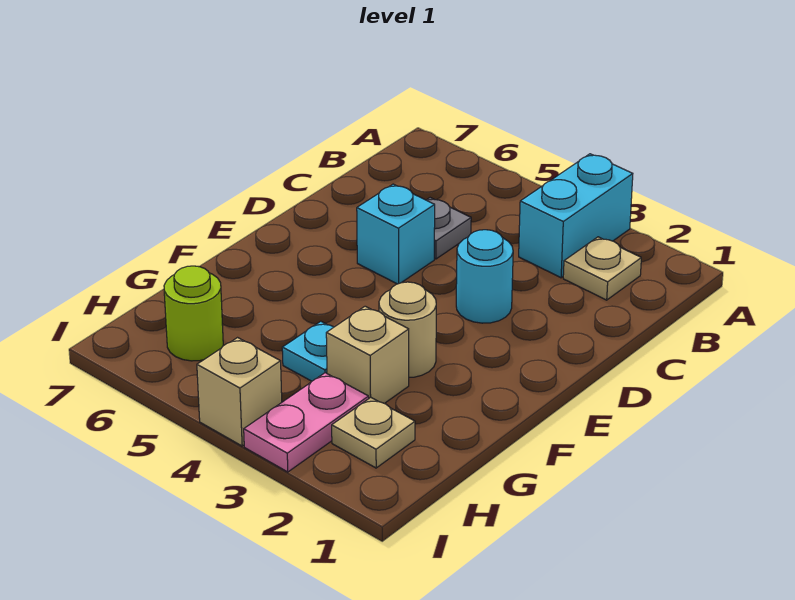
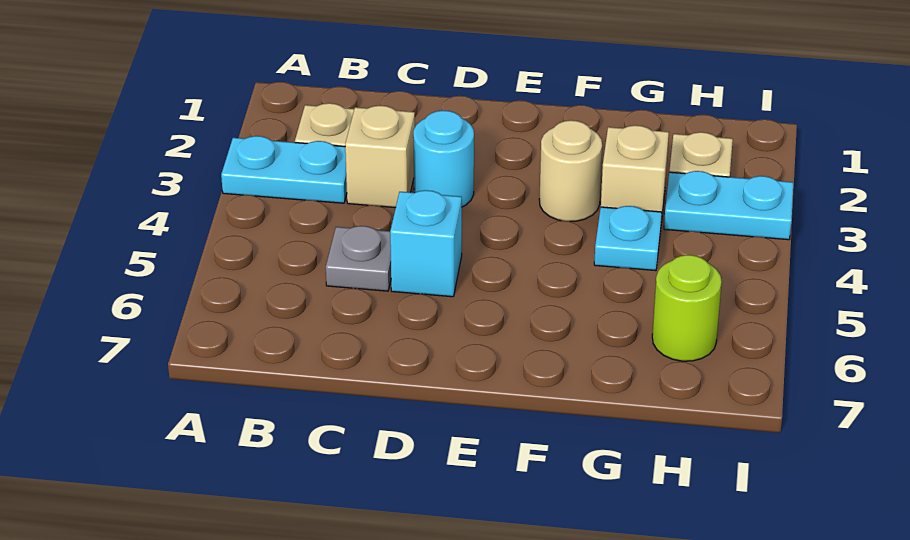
cyan brick A3:B3 level 1 -> cyan plate A3:B3 level 1
pink plate H3:I3 level 1 -> cyan plate H3:I3 level 1
tan brick I4 level 1 -> tan brick C3 level 1

